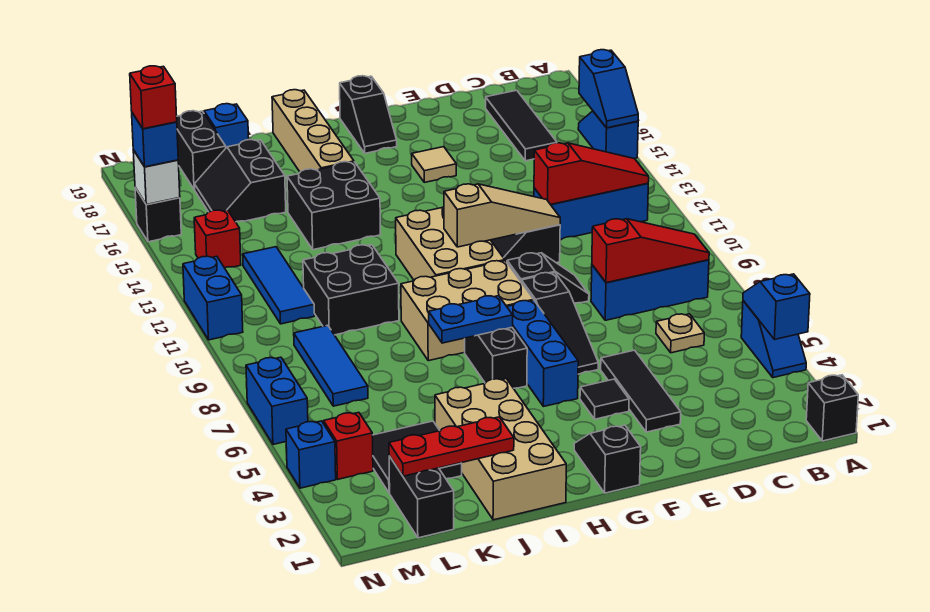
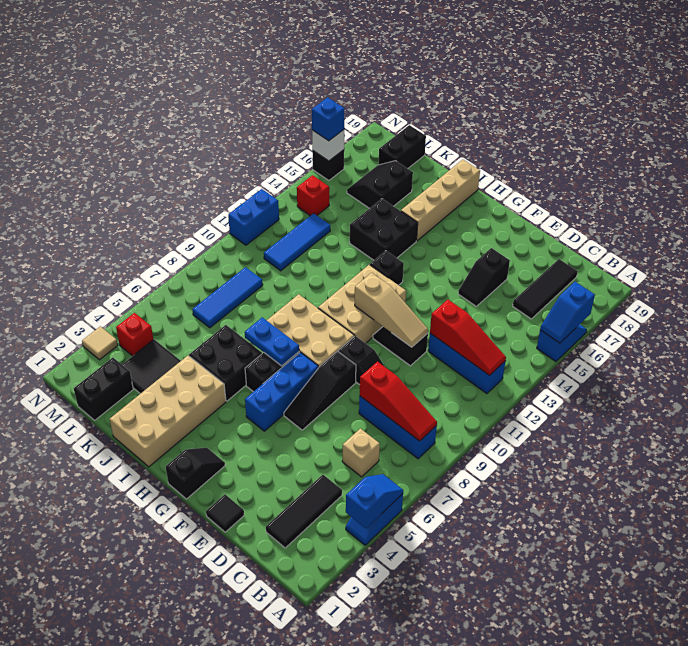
black brick A1 level 1 -> black brick H13 level 1
tan plate C6 level 1 -> tan brick C6 level 1
black tile E3:E5 level 1 -> black tile C2:C4 level 1
black tile F4 level 1 -> black tile E1 level 1
tan tile F16 level 1 -> tan tile N3 level 1
black slope G18:G19 level 1 top 19 -> black slope E15:E16 level 1 top 16
red plate J2:L2 level 2 -> none
black brick J10:K11 level 1 -> black brick I5:J6 level 1
blue brick K19 level 1 -> none
blue brick N4 level 1 -> none
blue brick N6:N7 level 1 -> none
red brick N16 level 4 -> none

